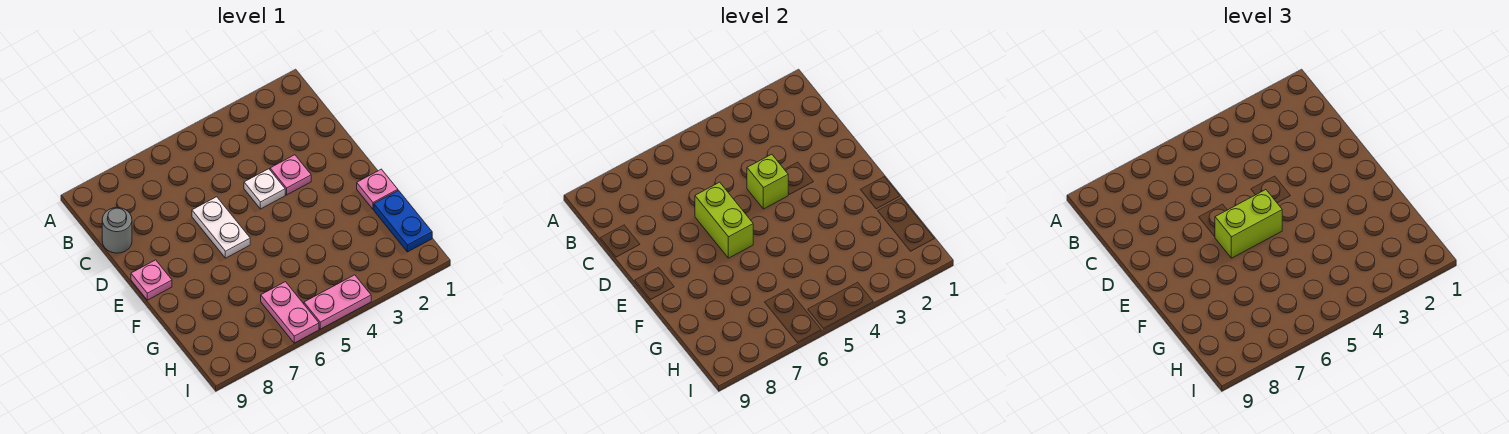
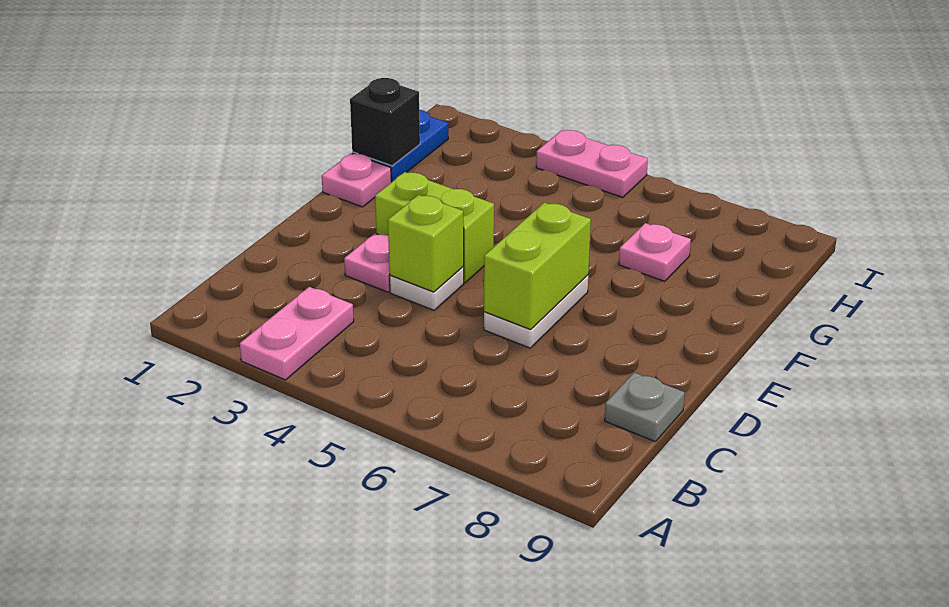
grey round brick C9 level 1 -> grey plate C9 level 1
lime brick E5:E6 level 3 -> lime brick E3:E4 level 1
pink plate E9 level 1 -> pink plate G7 level 1
none -> black brick G1 level 2
pink plate H6:I6 level 1 -> pink plate A3:B3 level 1

